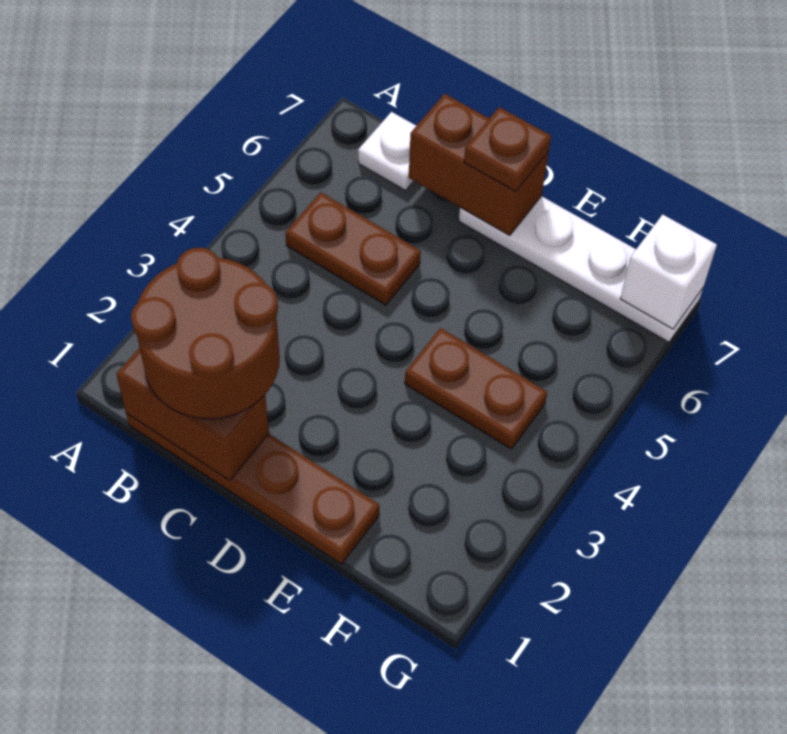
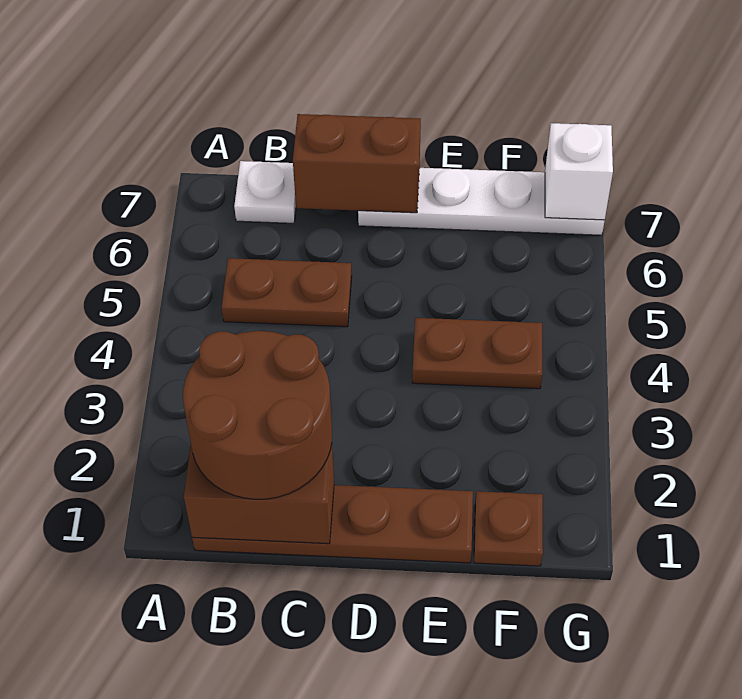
brown plate D7 level 3 -> brown plate F1 level 1

